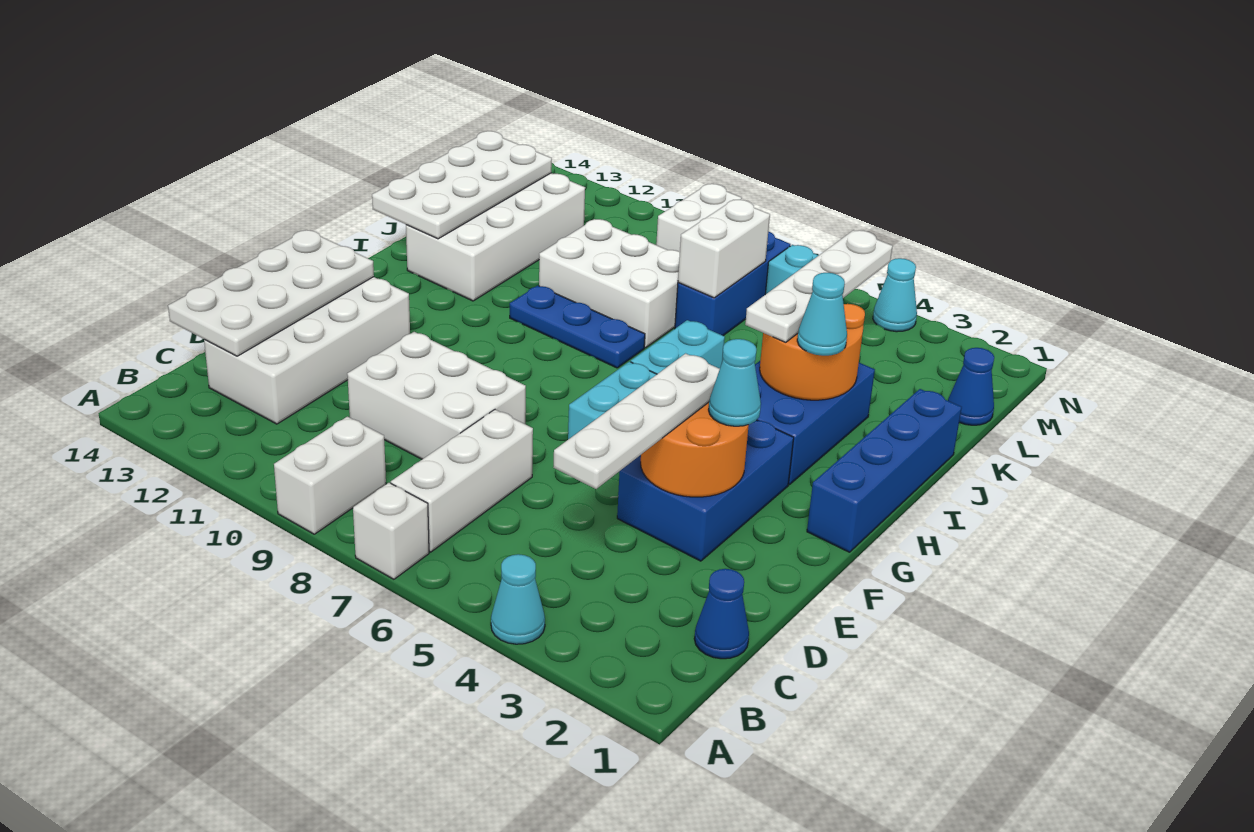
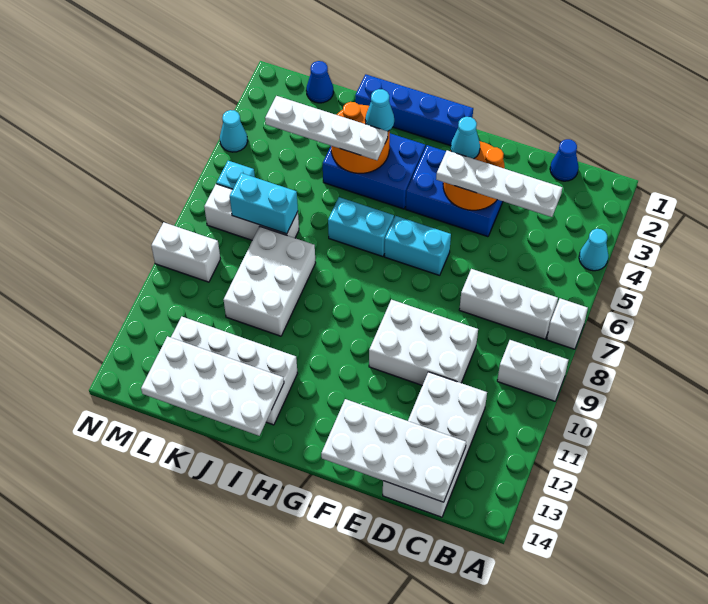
white brick C12:F13 level 1 -> white brick C11:D14 level 1
white brick D8:E10 level 1 -> white brick D9:F10 level 1
blue plate I8:I10 level 1 -> none
blue brick K7:M7 level 1 -> white brick K7:M7 level 1
white brick K7:L7 level 2 -> cyan brick K7:L7 level 2

